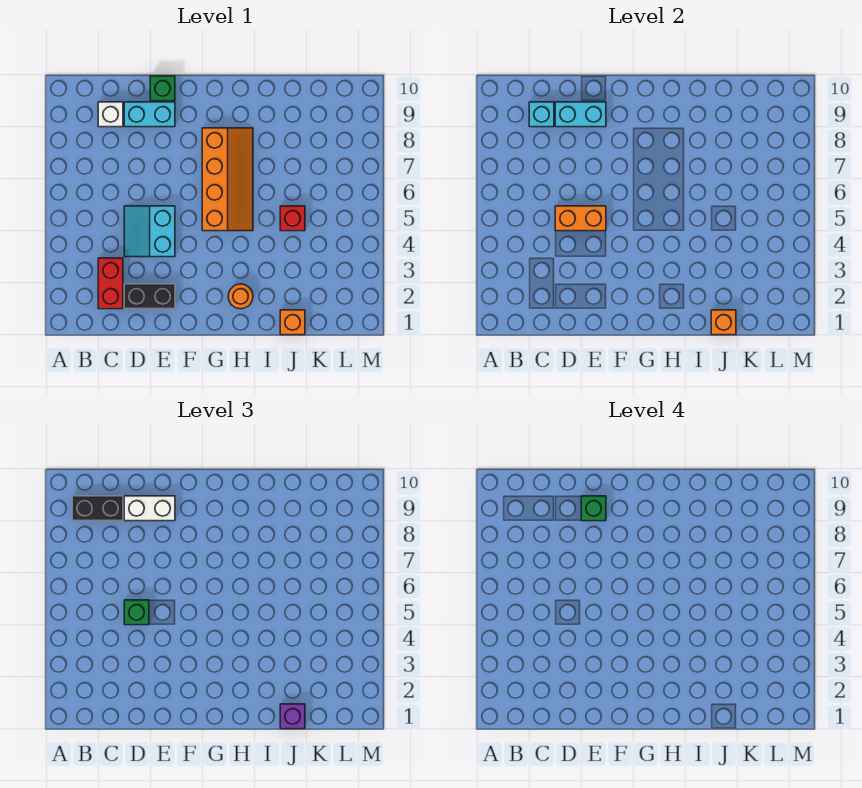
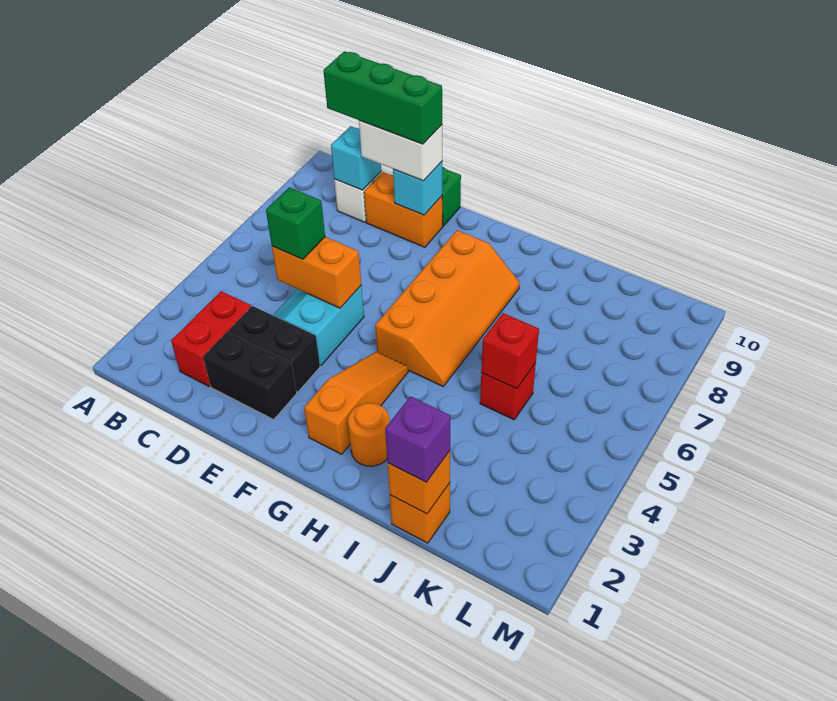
black brick B9:C9 level 3 -> black brick D3:E3 level 1
cyan brick D9:E9 level 1 -> orange brick D9:E9 level 1
cyan brick D9:E9 level 2 -> cyan brick E9 level 2
green brick E9 level 4 -> green brick C9:E9 level 4
none -> orange slope G2:G4 level 1 top 2
none -> red brick J5 level 2

